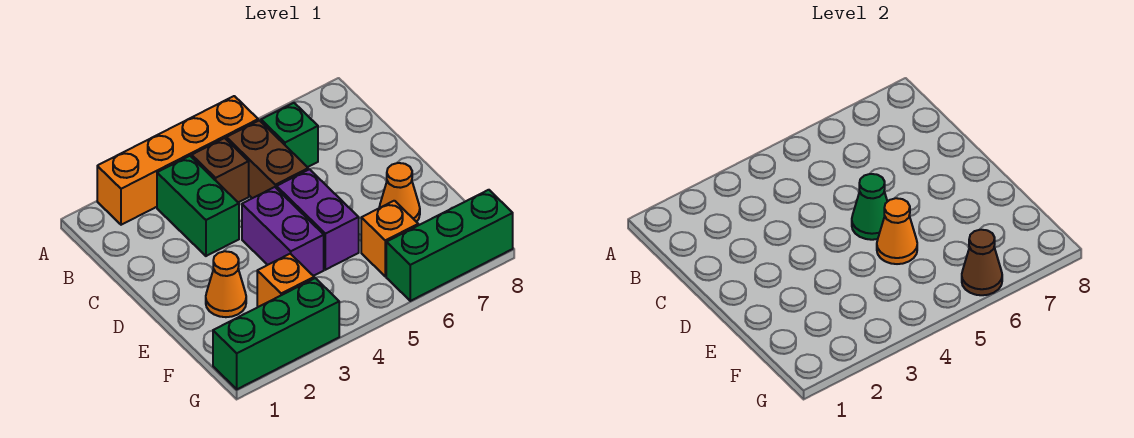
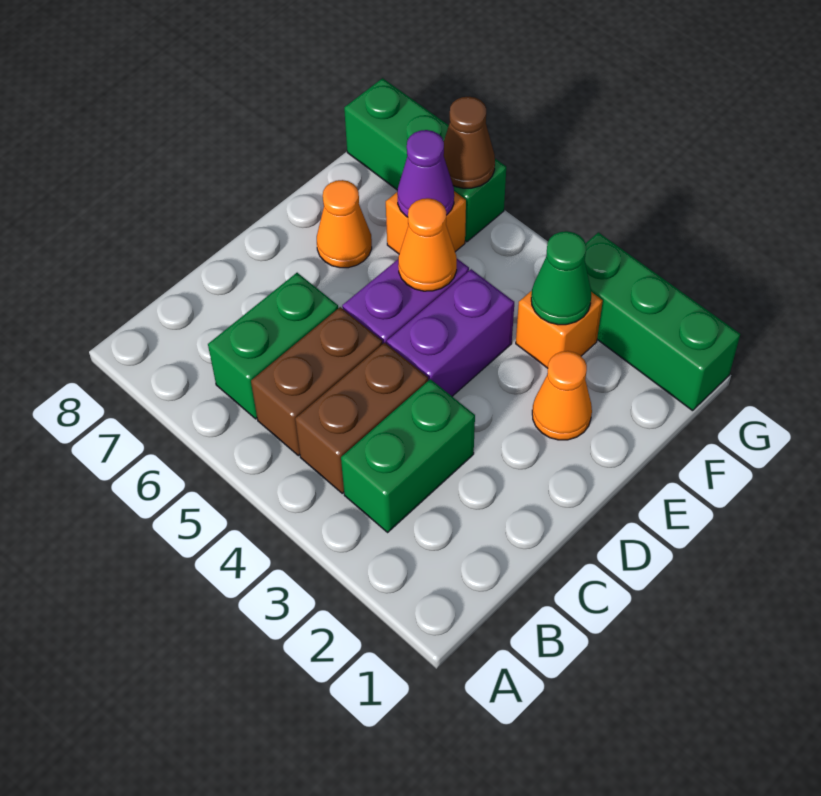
orange brick A2:A5 level 1 -> none
brown brick B4 level 1 -> brown brick B4:C4 level 1
green brick B6 level 1 -> green brick B6:C6 level 1
green cone D5 level 2 -> green cone F3 level 2
none -> purple cone F6 level 2

